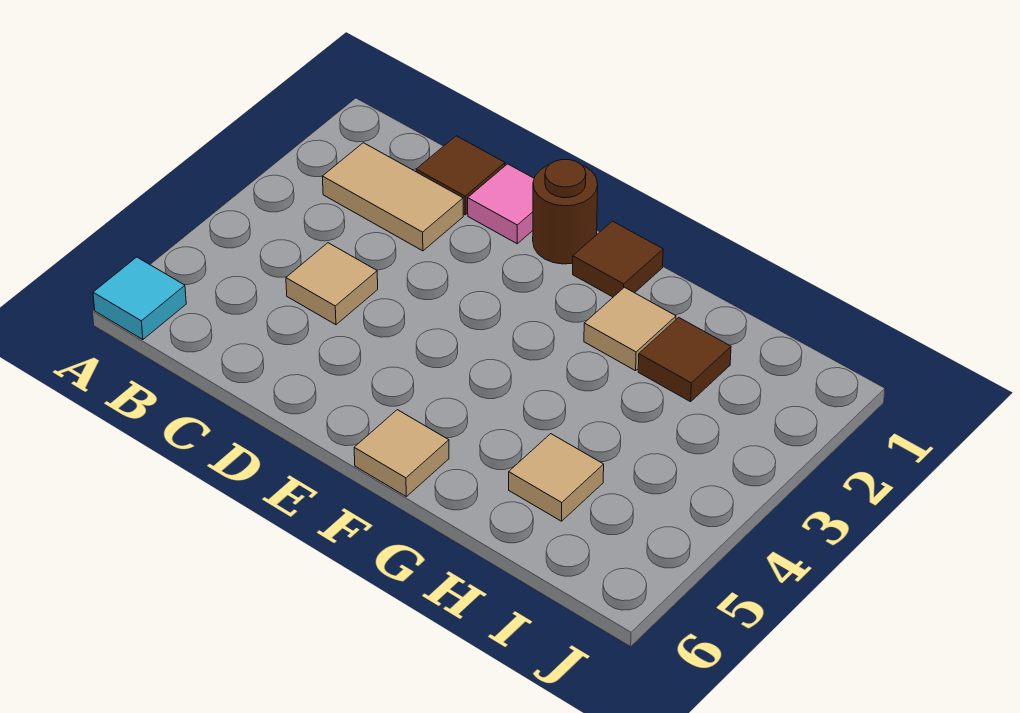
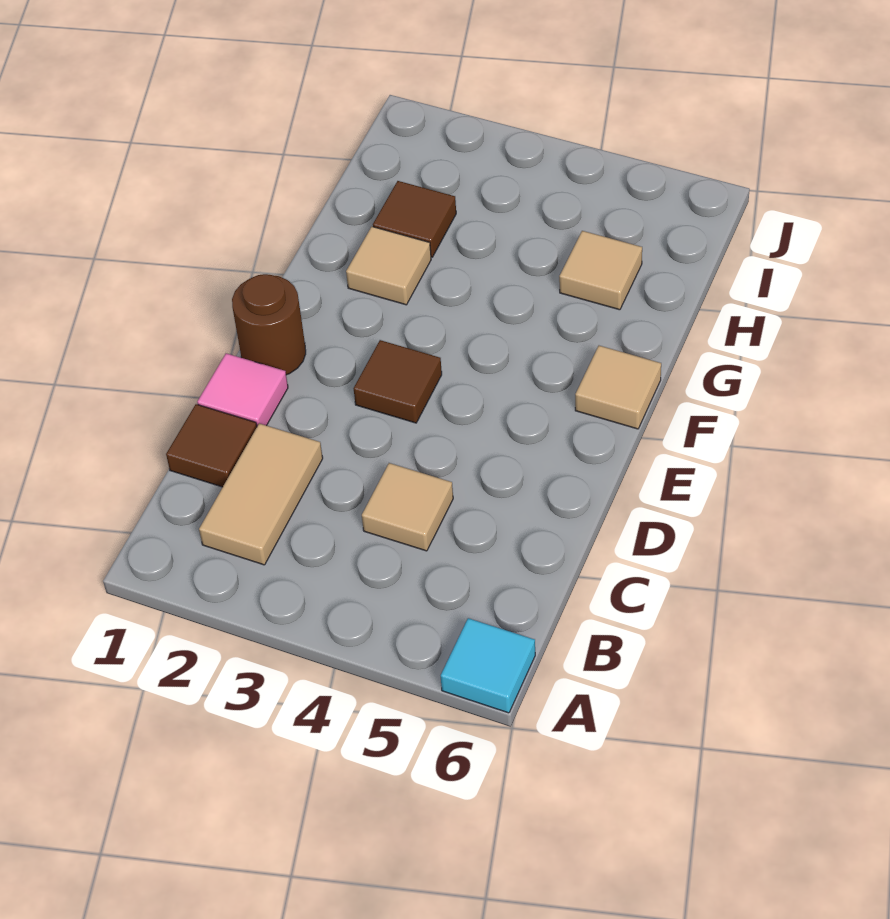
brown tile F1 level 1 -> brown tile E3 level 1

